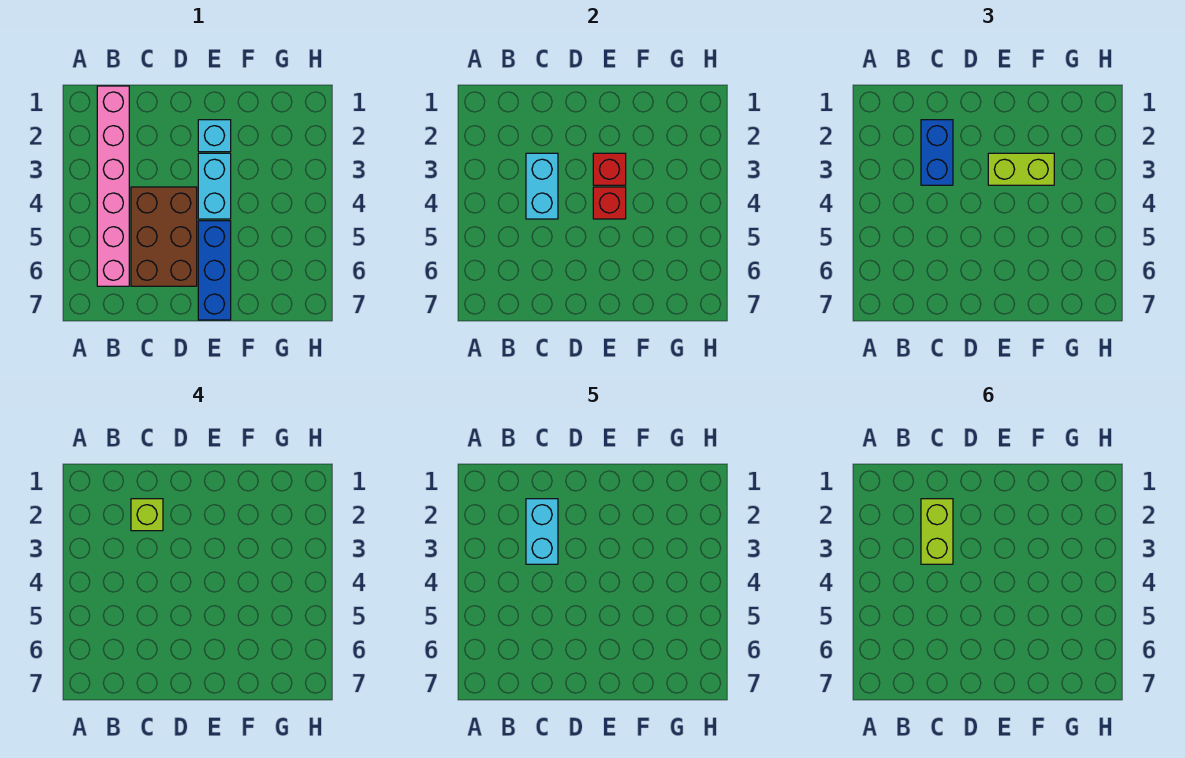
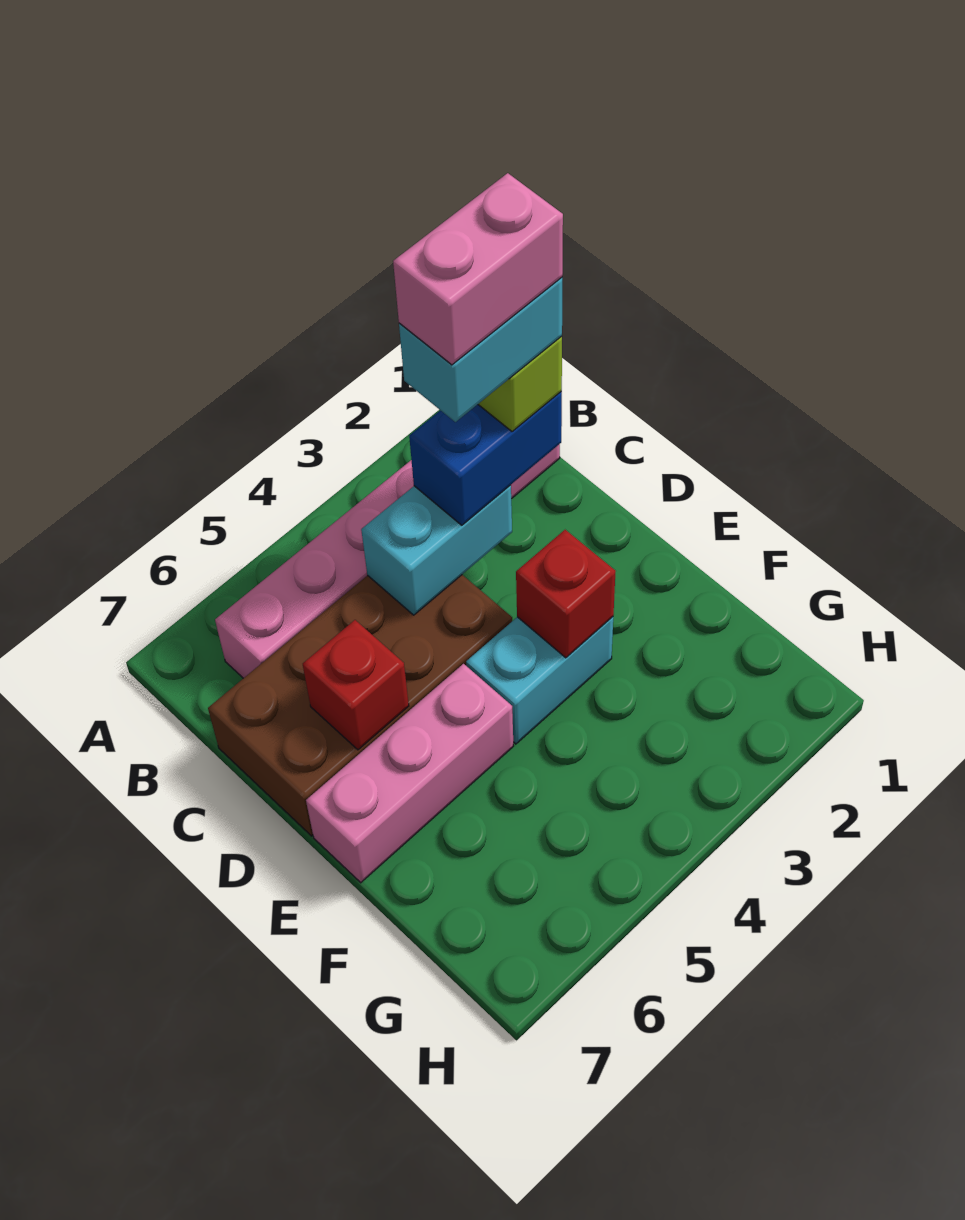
lime brick C2:C3 level 6 -> pink brick C2:C3 level 6
brown brick C4:D6 level 1 -> brown brick C4:D7 level 1
cyan brick E2 level 1 -> none
lime brick E3:F3 level 3 -> none
red brick E4 level 2 -> red brick D6 level 2
blue brick E5:E7 level 1 -> pink brick E5:E7 level 1

